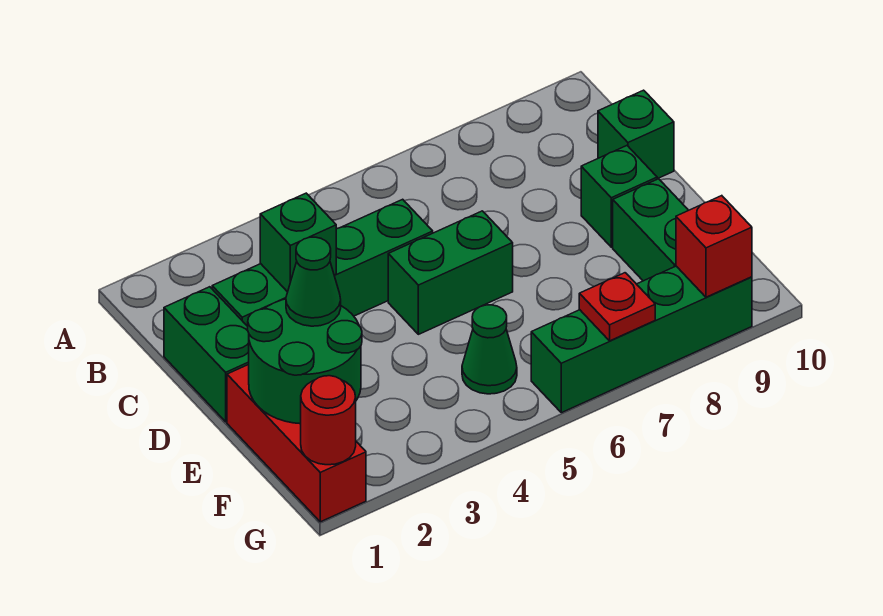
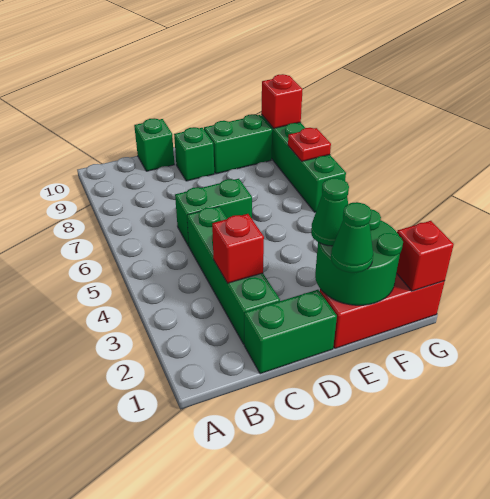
green brick C3 level 2 -> red brick C3 level 2
green brick D5:D6 level 1 -> green brick C6:D6 level 1
green cone F5 level 1 -> green cone E1 level 3
red round brick G1 level 2 -> red brick G1 level 2

